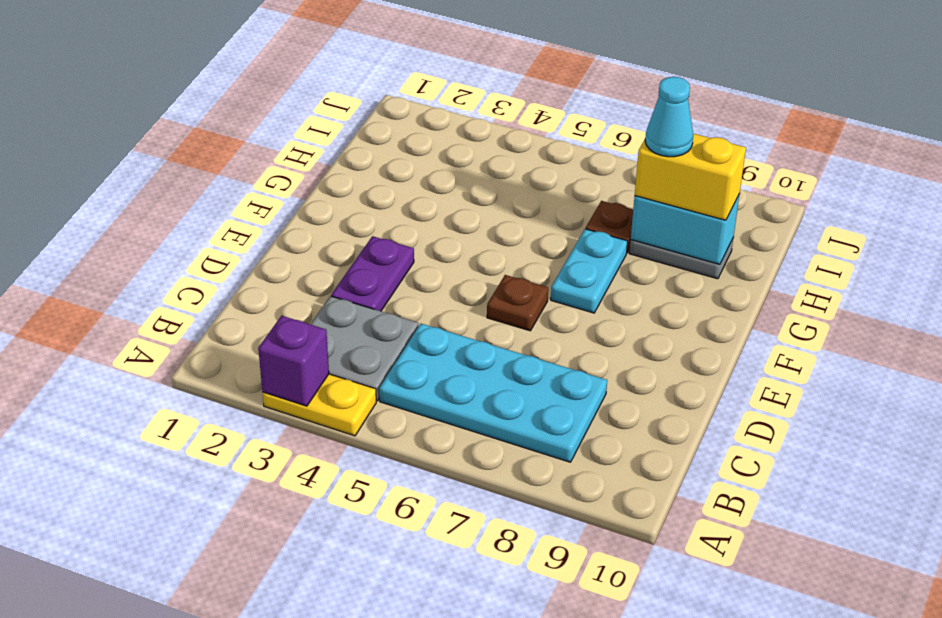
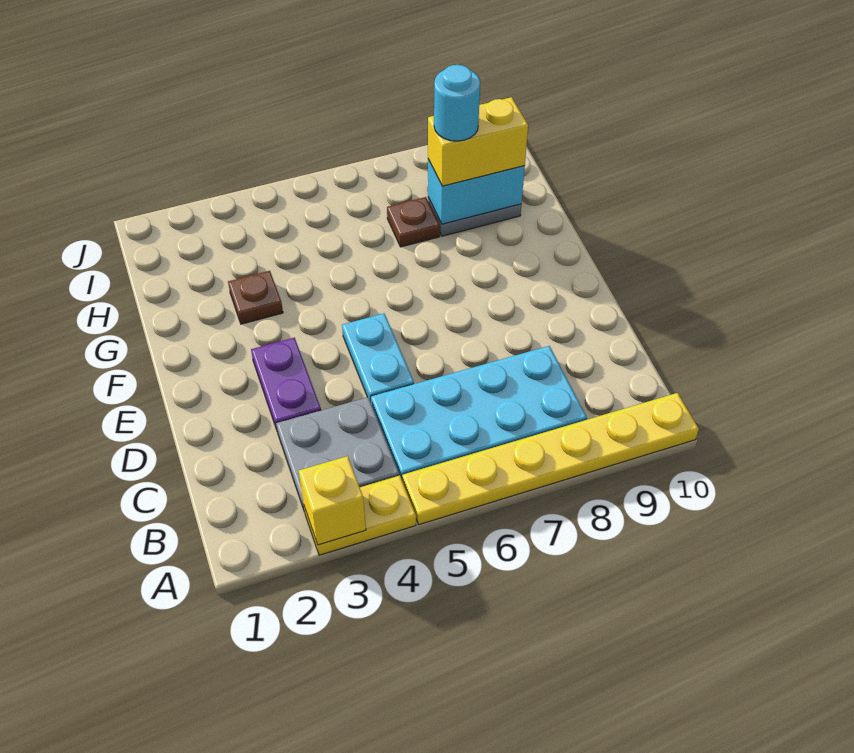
purple brick A3 level 2 -> yellow brick A3 level 2
none -> yellow plate A5:A10 level 1
brown plate E6 level 1 -> brown plate G3 level 1
cyan plate F7:G7 level 1 -> cyan plate D5:E5 level 1
cyan cone H8 level 4 -> cyan round brick H8 level 4

